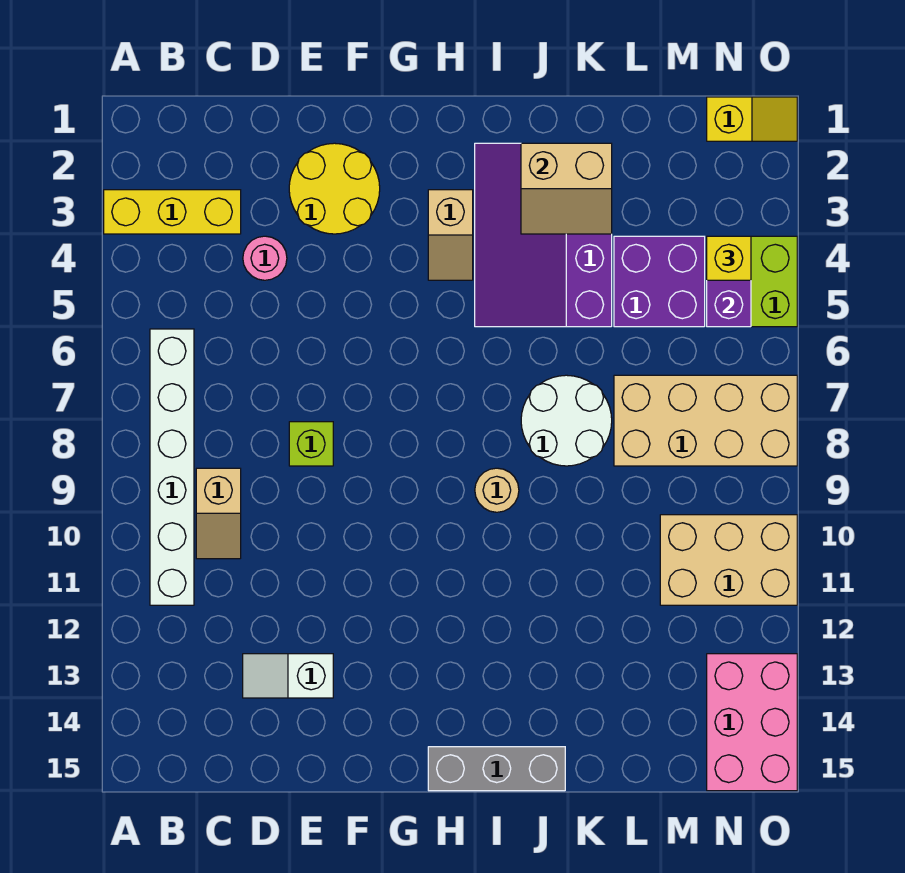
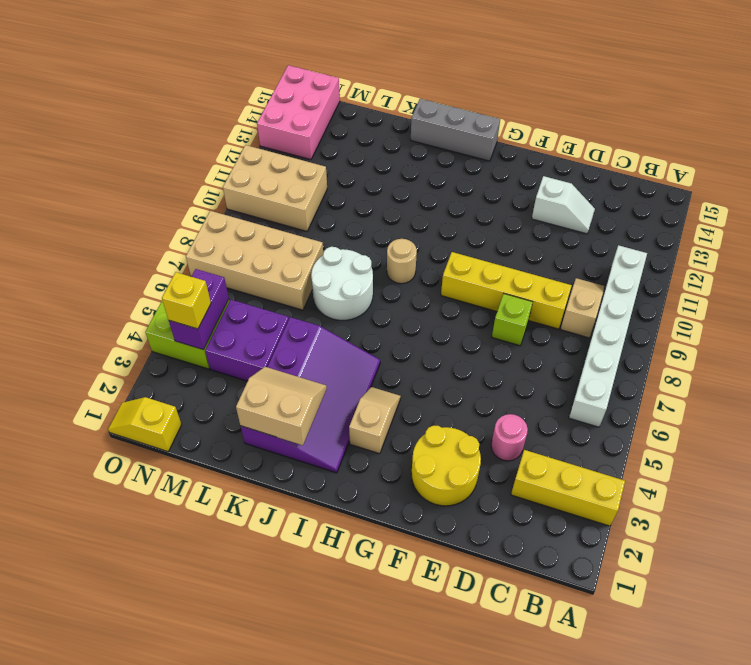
none -> yellow brick D9:G9 level 1

